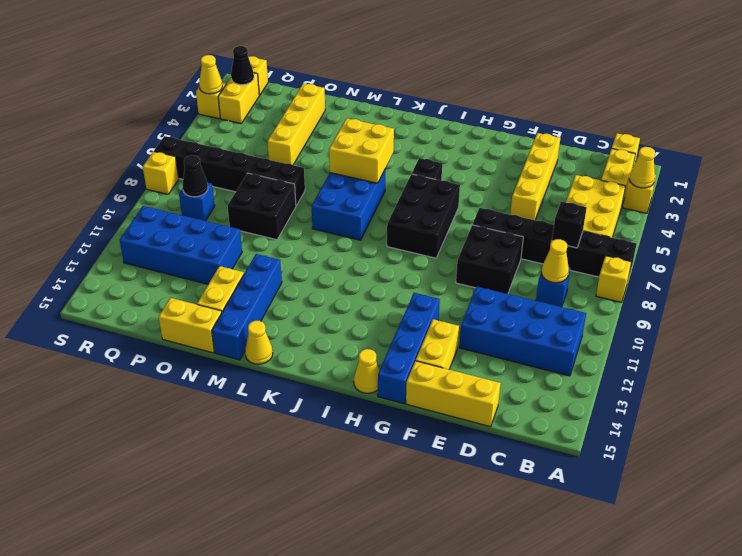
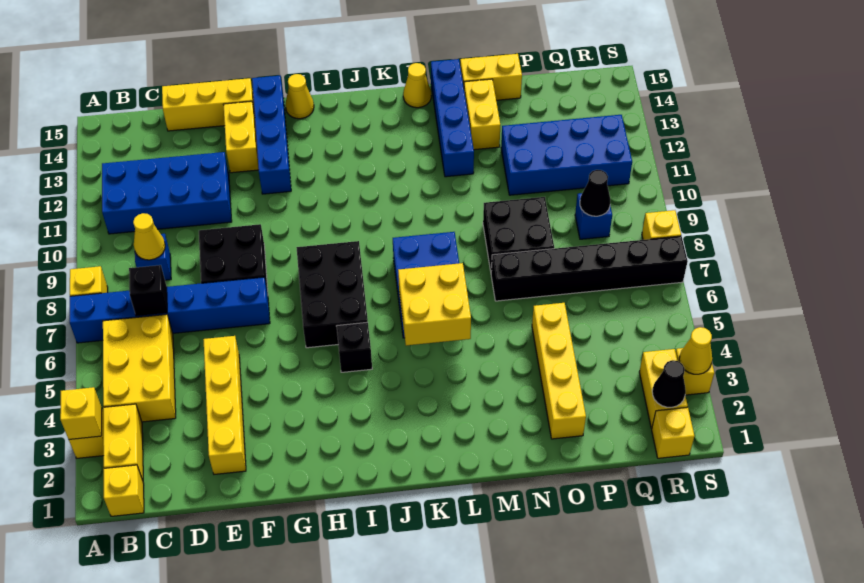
yellow cone A3 level 2 -> yellow brick A3 level 2
black brick A7:F7 level 1 -> blue brick A7:F7 level 1

